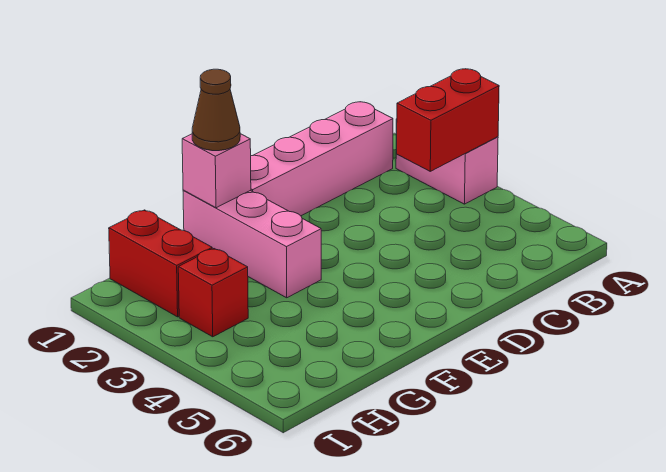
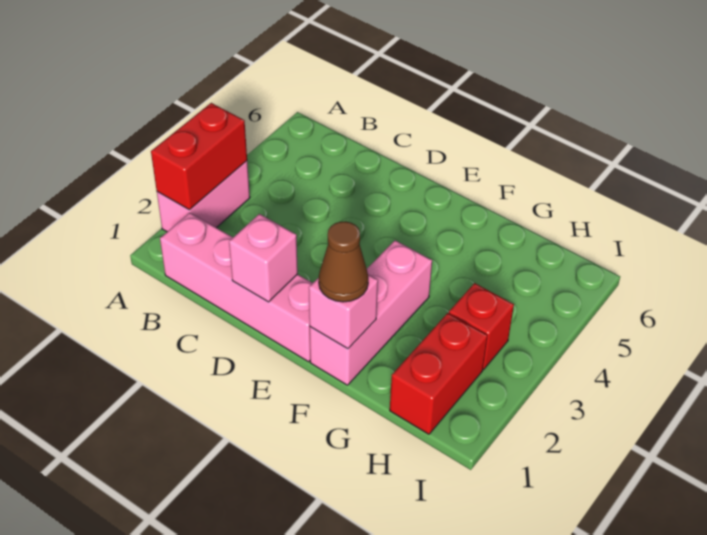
red brick A3:B3 level 2 -> red brick A2:A3 level 2
none -> pink brick D1 level 2

